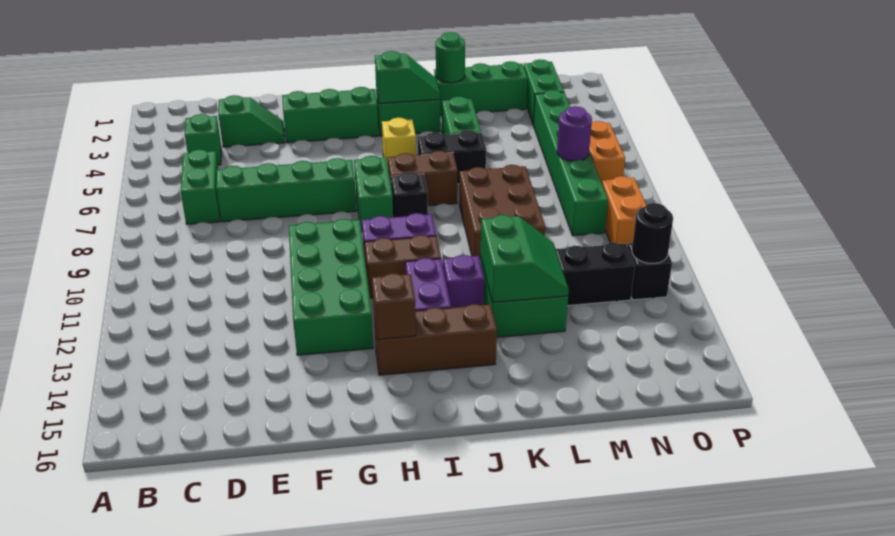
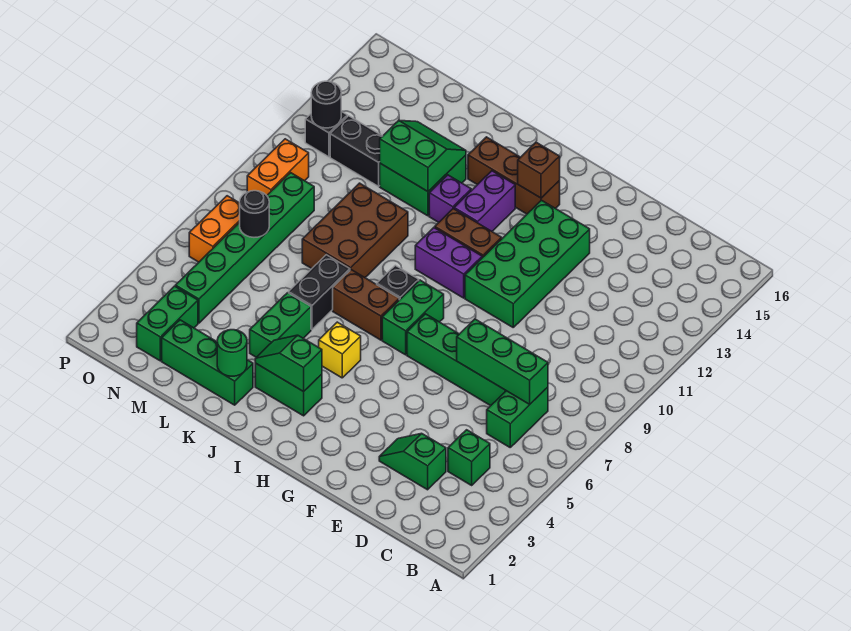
green brick F3:H3 level 1 -> green brick C7:E7 level 2
black brick J6:K6 level 1 -> black brick K6:K7 level 1
green slope K12:L13 level 2 top K -> green slope K12:L13 level 2 top 12
purple round brick N7 level 2 -> black round brick N7 level 2

